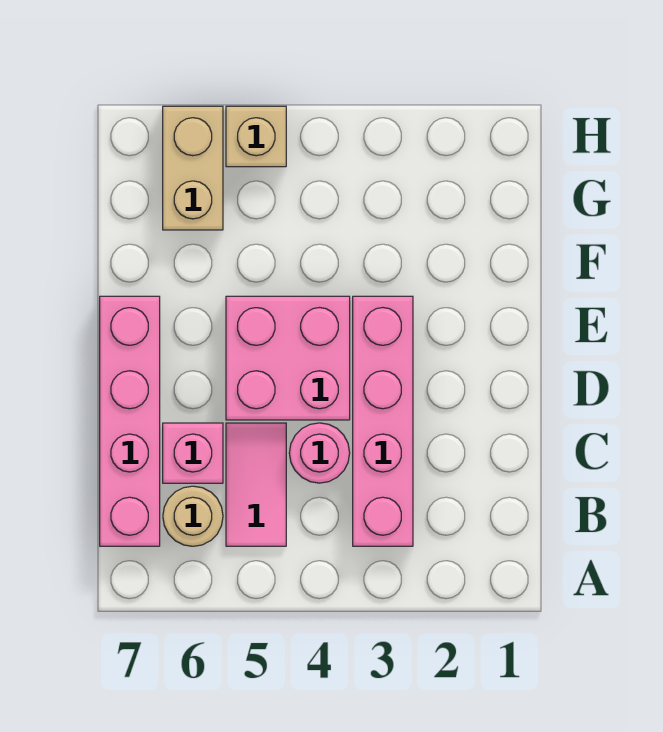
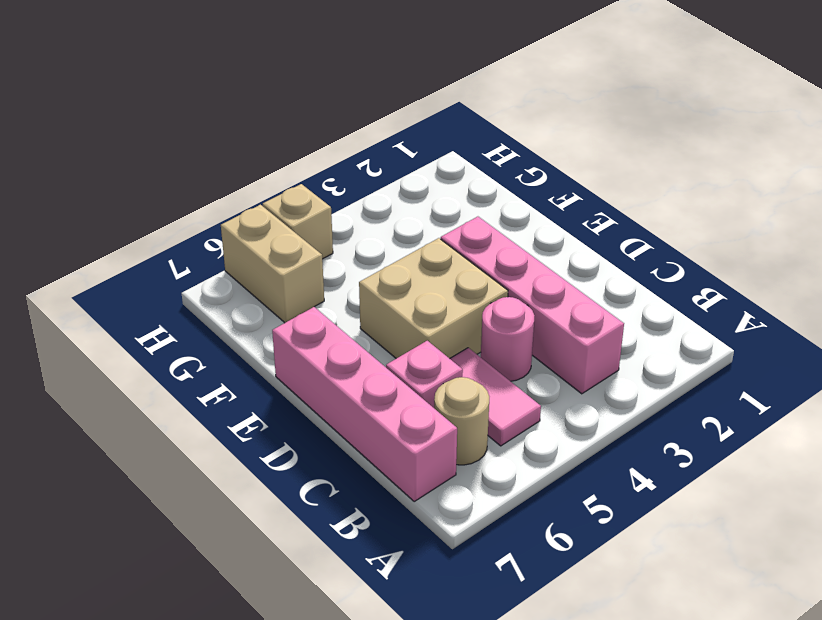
pink brick D4:E5 level 1 -> tan brick D4:E5 level 1

